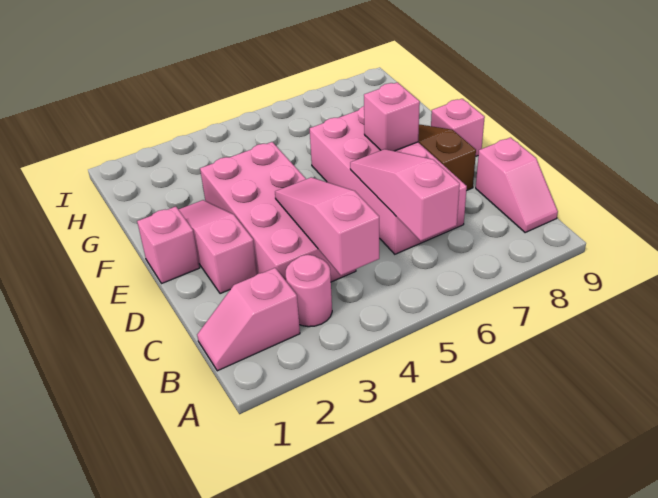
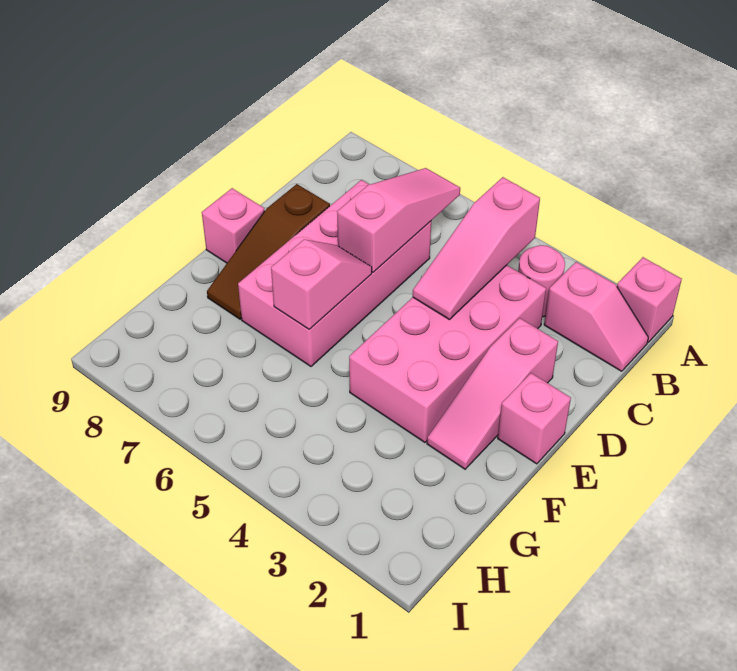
pink slope B6:D6 level 2 top B -> pink slope B6:D6 level 2 top D
pink slope B9:C9 level 1 top C -> pink slope E6:F6 level 2 top F
pink brick E7 level 2 -> pink brick A1 level 1

